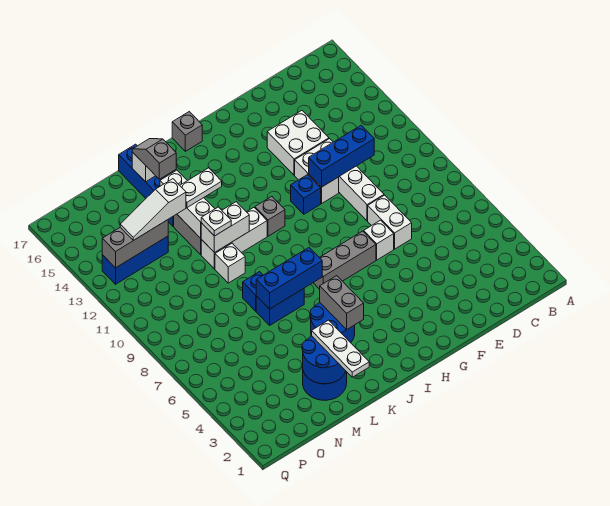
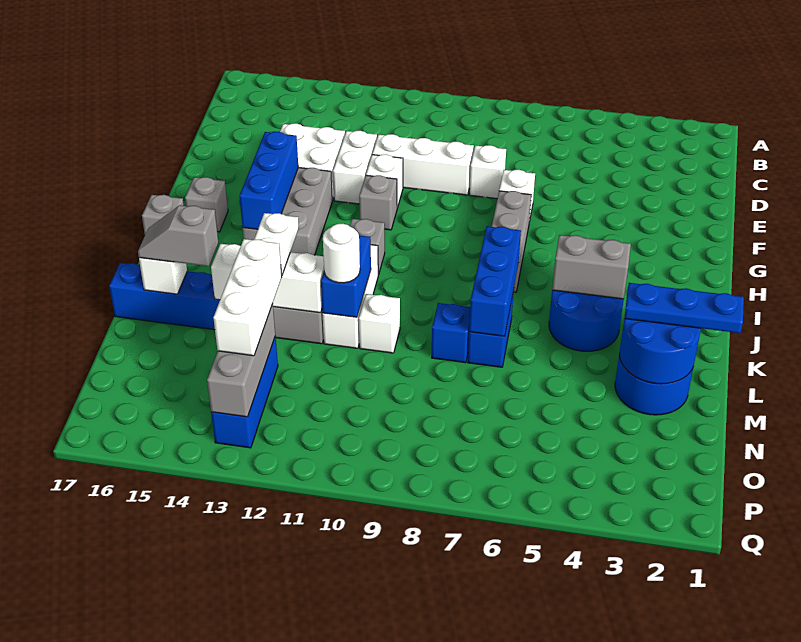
blue brick D11:F11 level 2 -> blue brick G14:I14 level 2
white brick E7:E8 level 1 -> white brick E8 level 1
blue brick G11 level 1 -> grey brick G11 level 1
none -> grey brick G13:I14 level 1
none -> grey brick H16 level 1
white brick K11:L11 level 2 -> blue brick K11:L11 level 2
white plate L1:L3 level 3 -> blue plate L1:L3 level 3
white plate L11 level 3 -> white round brick L11 level 3
white slope M13:O13 level 3 top M -> white brick M13:O13 level 3

